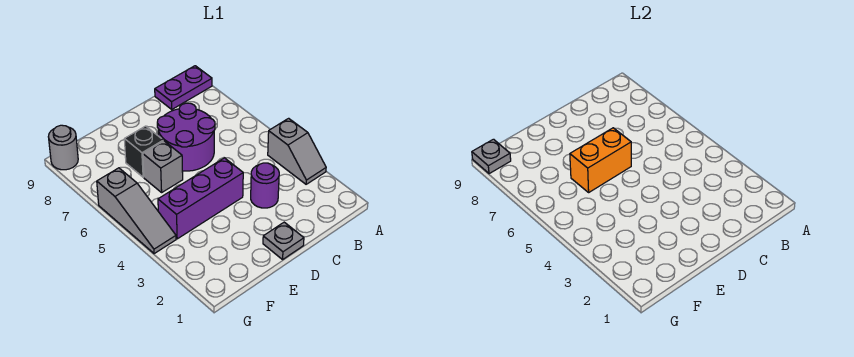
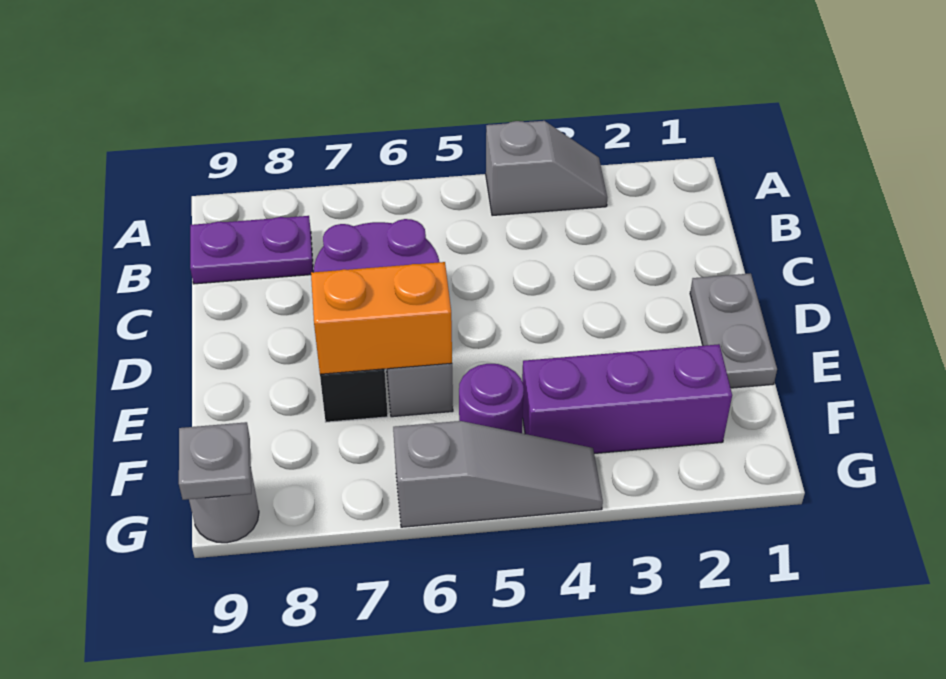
purple plate A9:B9 level 1 -> purple plate B8:B9 level 1
purple round brick C3 level 1 -> purple round brick F5 level 1
grey plate D1 level 1 -> grey plate D1:E1 level 1
purple brick D4:F4 level 1 -> purple brick F2:F4 level 1
orange brick D6:E6 level 2 -> orange brick E6:E7 level 2

